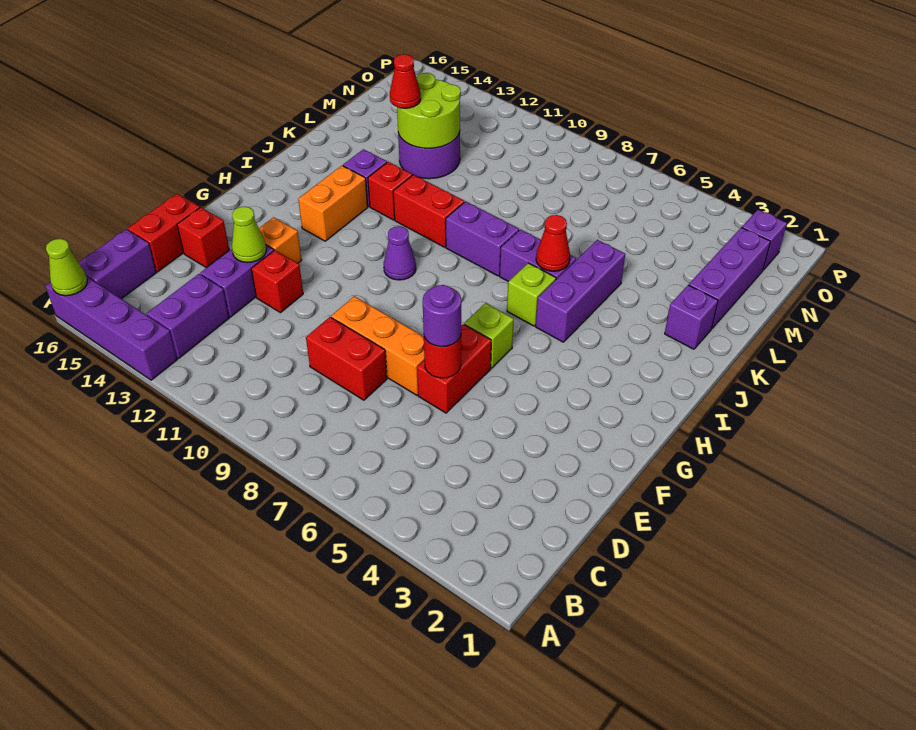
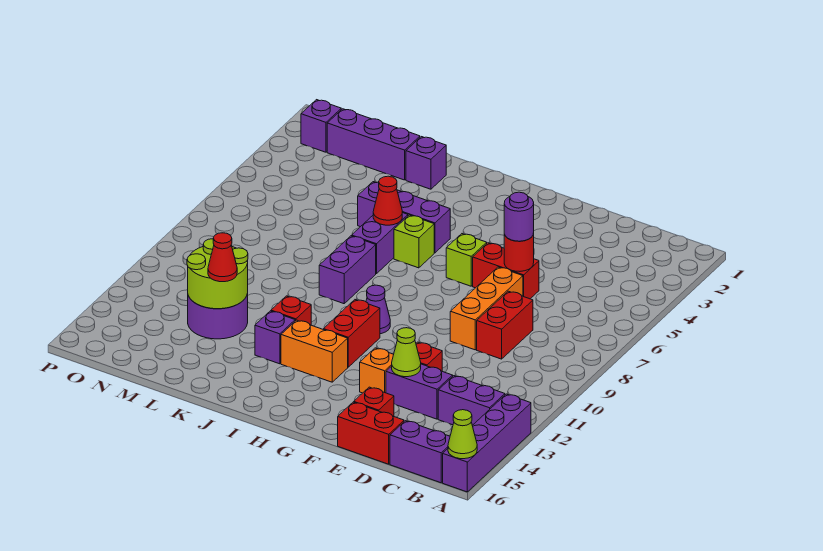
red brick J10:J11 level 1 -> red brick H11:H12 level 1

